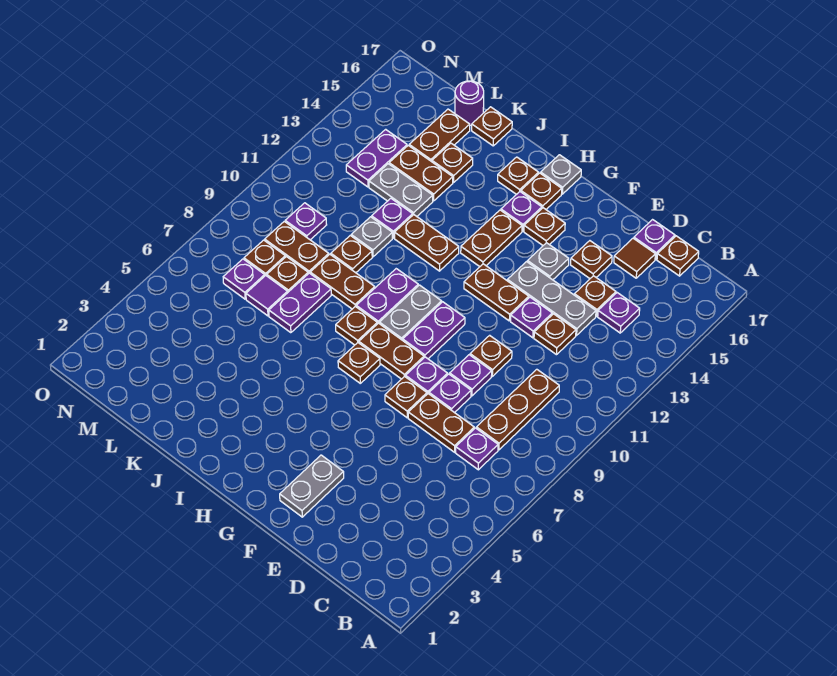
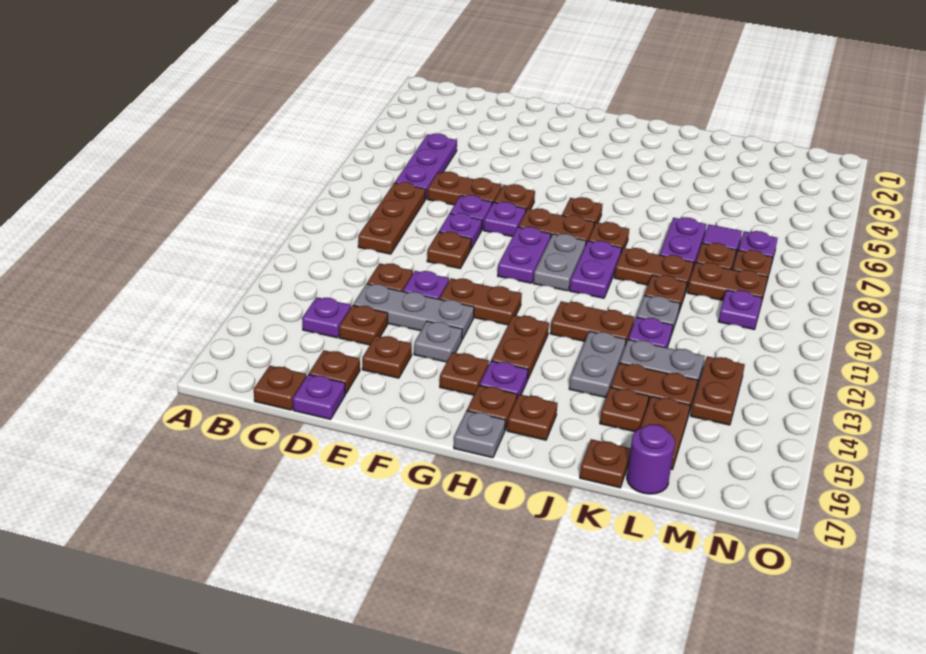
purple plate C7 level 1 -> purple plate C5:C7 level 1
brown tile D16 level 1 -> brown plate D16 level 1
grey plate F2:F3 level 1 -> grey plate J13:J14 level 1
purple plate M13:M14 level 1 -> brown plate M13:M14 level 1

